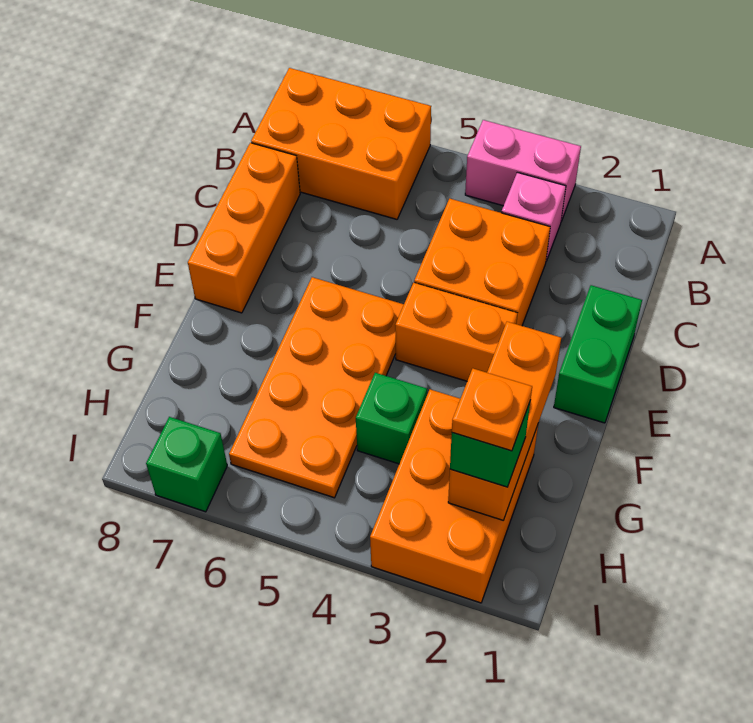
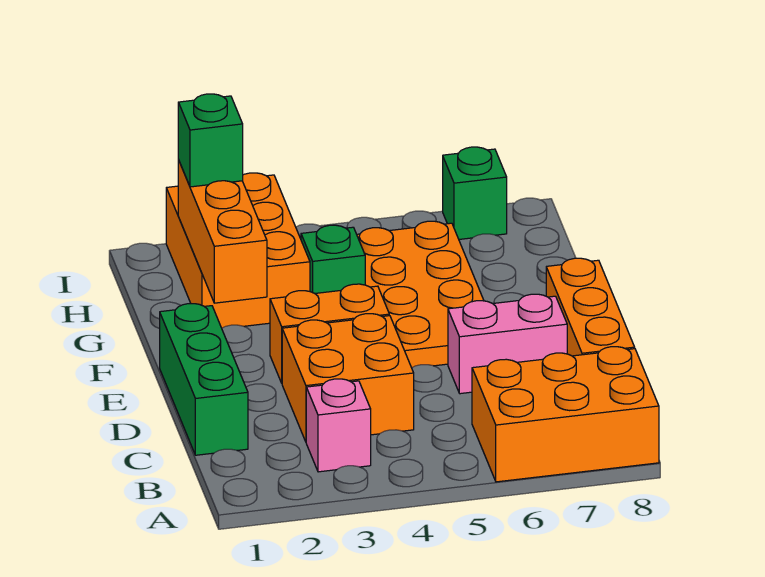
pink brick A3:A4 level 1 -> pink brick D6:D7 level 1
green brick D1:E1 level 1 -> green brick C1:E1 level 1
orange plate H2 level 4 -> none

